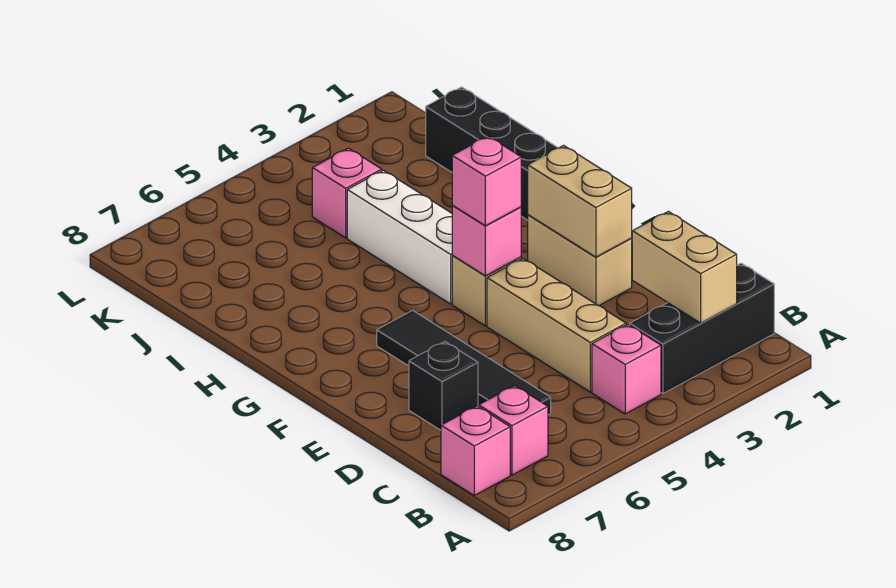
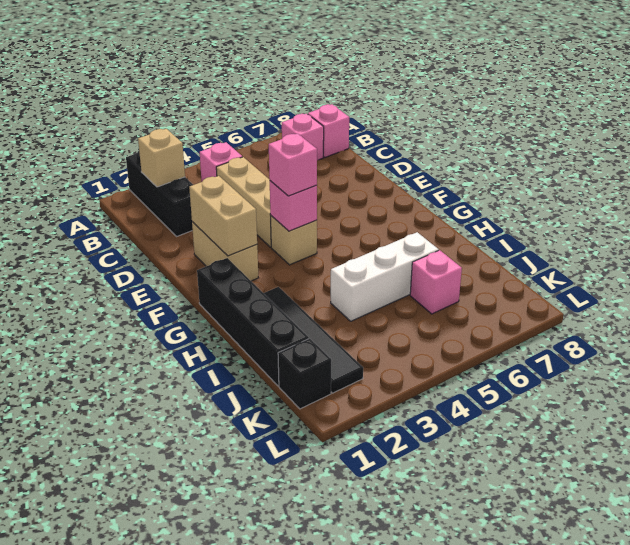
black brick B1:B3 level 1 -> black brick A2:C2 level 1
tan brick B2:C2 level 2 -> tan brick B2 level 2
black tile C6:F6 level 1 -> black tile H2:K2 level 1
black brick D7 level 1 -> black brick K1 level 1
white brick G4:I4 level 1 -> white brick I4:I6 level 1
pink brick J4 level 1 -> pink brick J6 level 1

